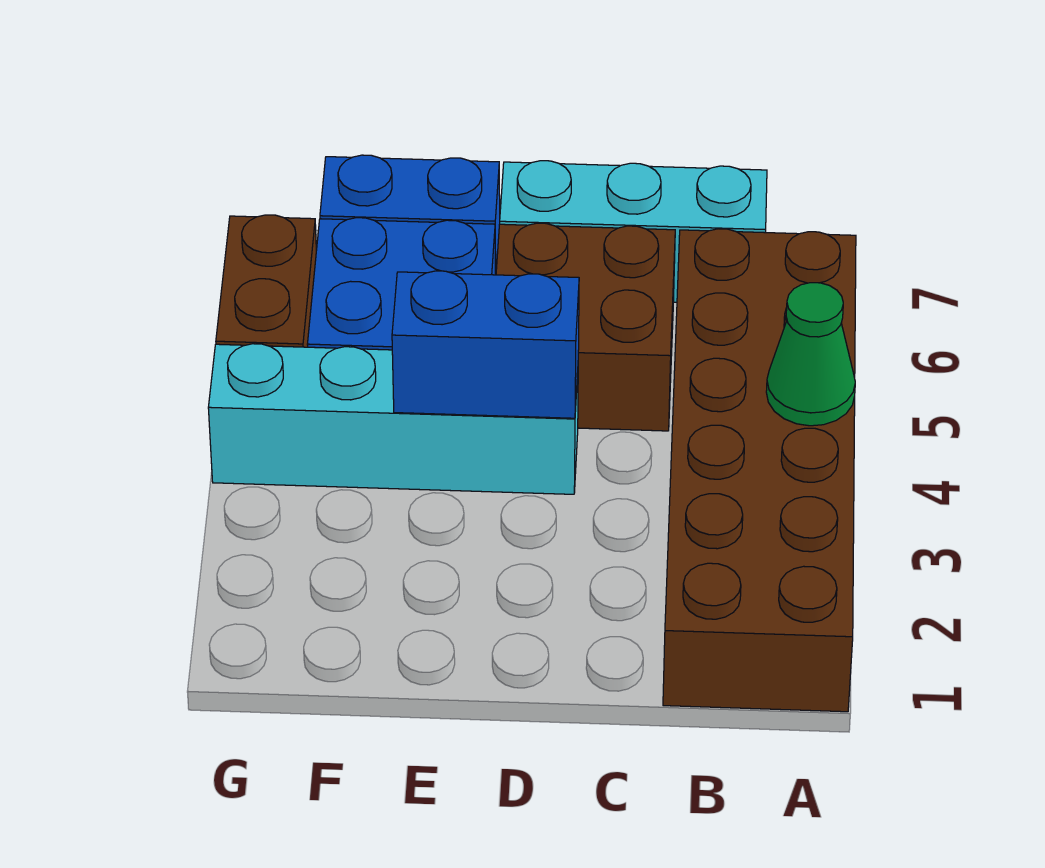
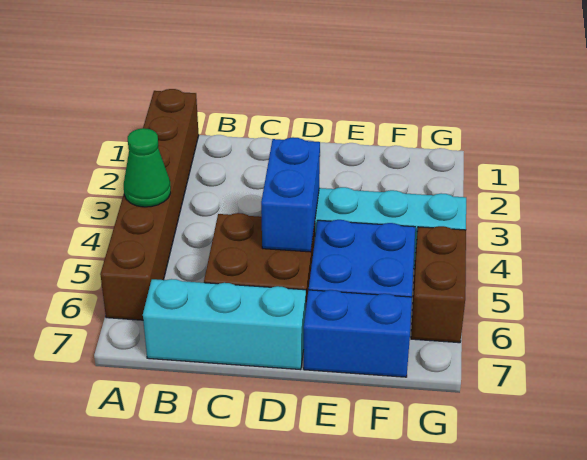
brown brick A1:B6 level 1 -> brown brick A1:A6 level 1
blue brick D4:E4 level 2 -> blue brick D4:D5 level 2

